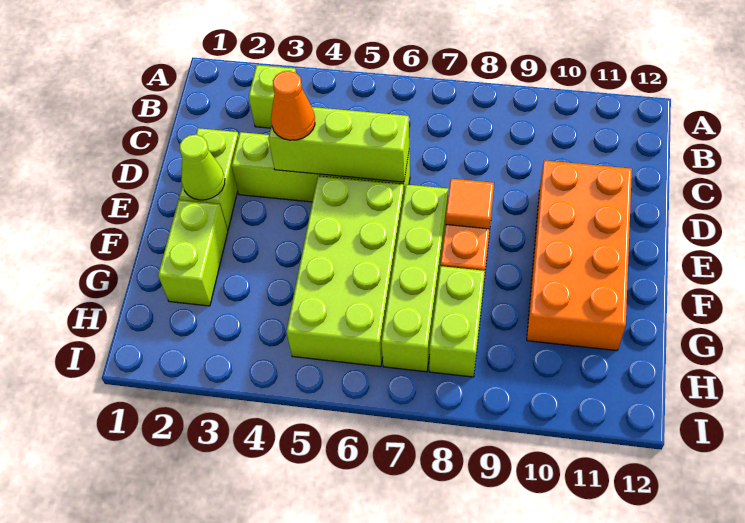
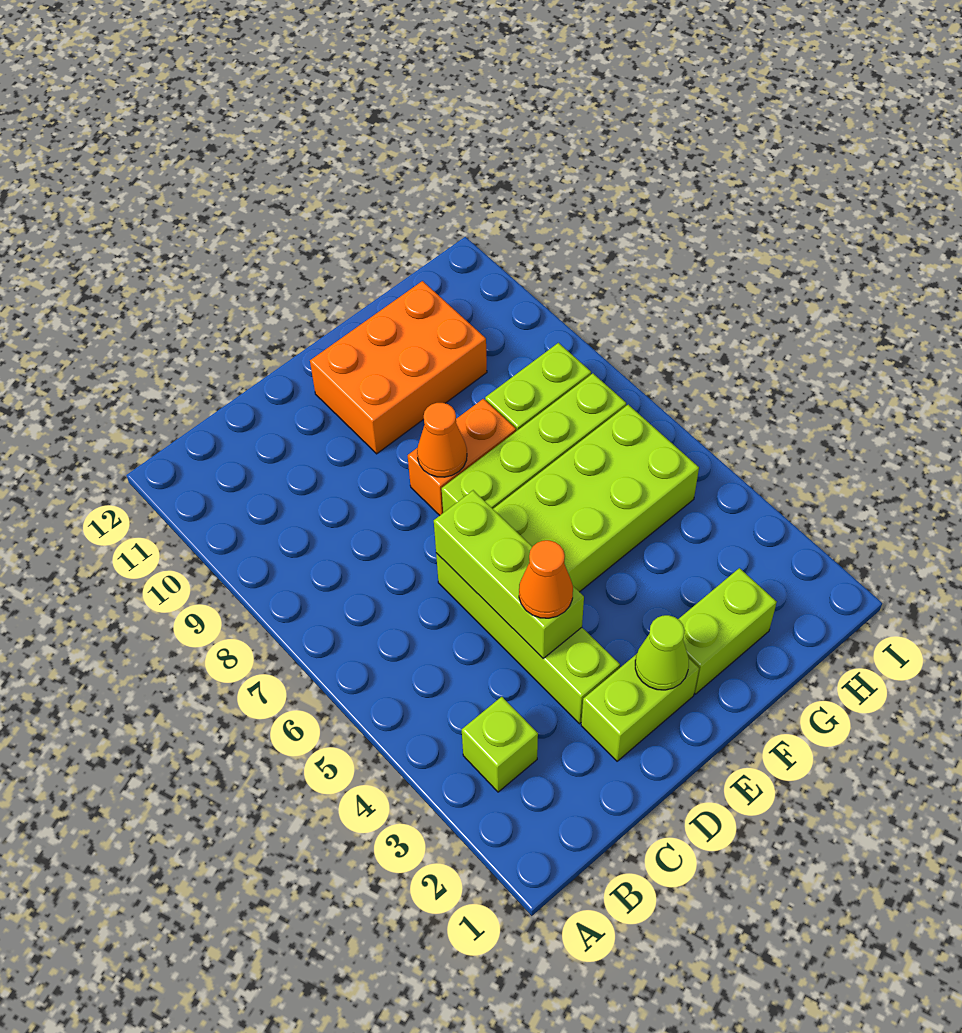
orange brick D10:G11 level 1 -> orange brick E10:G11 level 1
orange tile E8 level 2 -> orange cone E8 level 2

